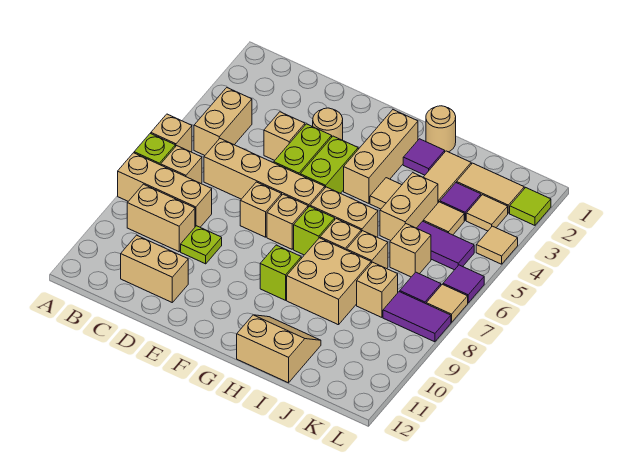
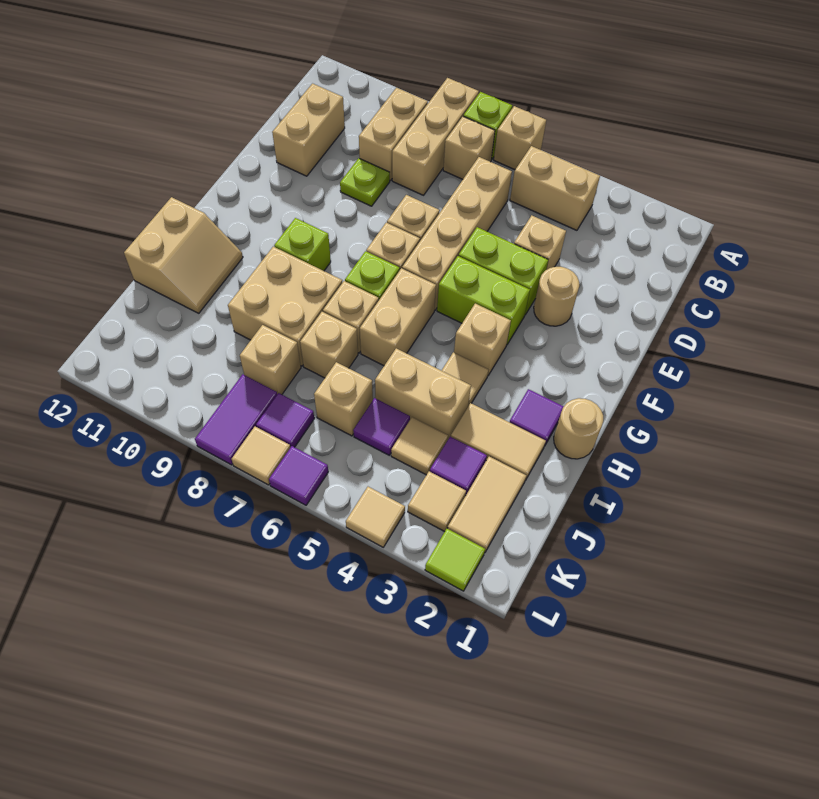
tan brick G2:G4 level 1 -> tan brick G4 level 1
purple tile J5:K5 level 1 -> purple tile J5 level 1

